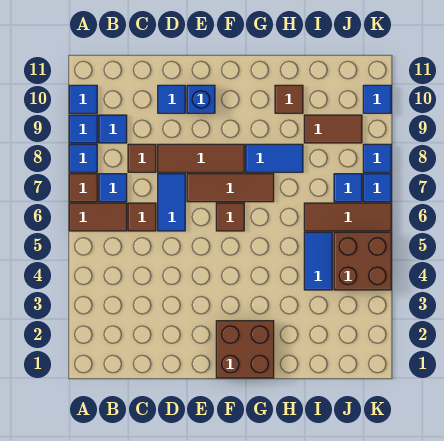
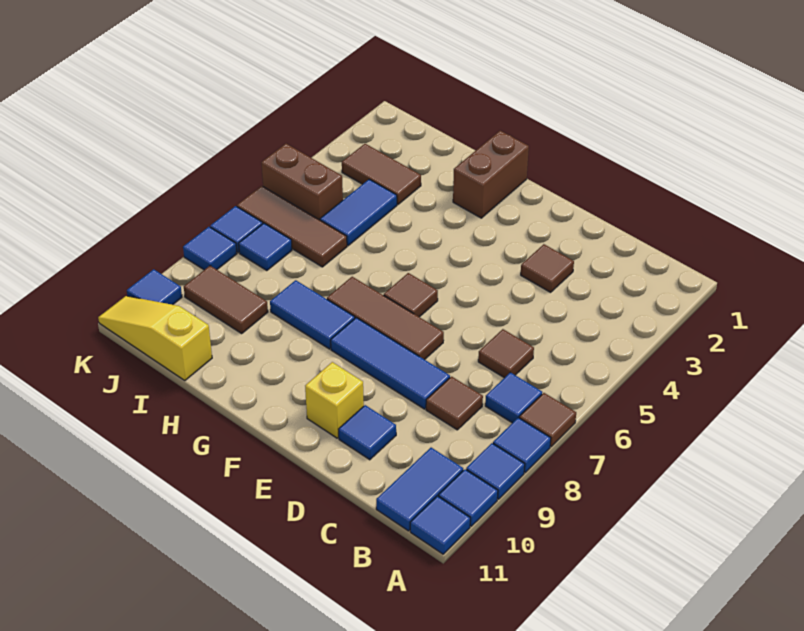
brown tile A6:B6 level 1 -> brown tile I3:J3 level 1
blue tile B9 level 1 -> blue tile A11 level 1
blue tile D6:D7 level 1 -> blue tile B10:B11 level 1
brown tile D8:F8 level 1 -> blue tile D8:F8 level 1
blue brick E10 level 1 -> yellow brick E10 level 1
brown brick F1:G2 level 1 -> brown brick G1:G2 level 1
brown tile H10 level 1 -> brown tile D3 level 1
none -> yellow slope I11:K11 level 1 top I
brown brick J4:K5 level 1 -> brown brick J5:K5 level 1

